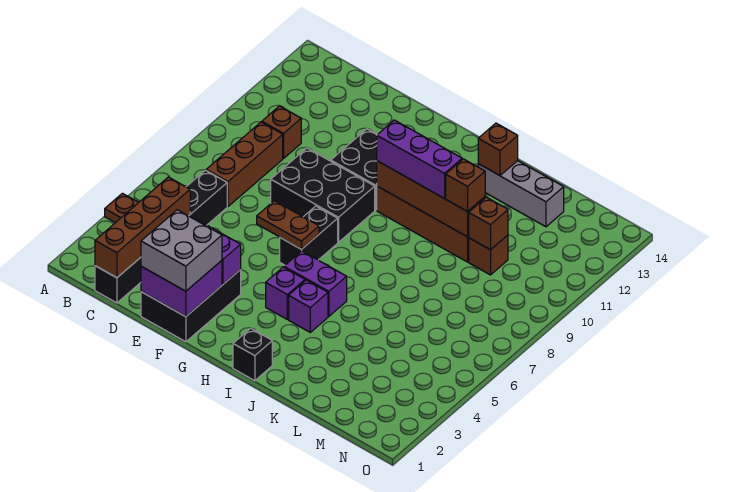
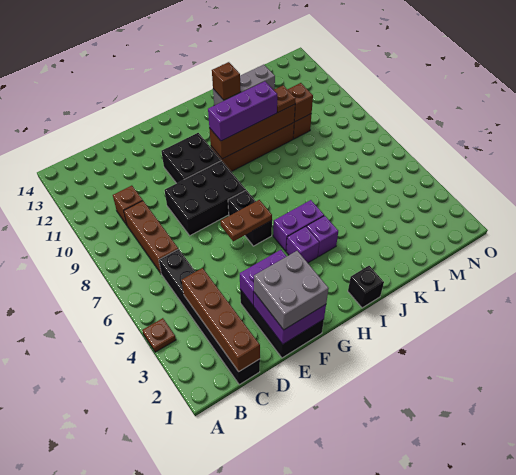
brown brick K10 level 3 -> brown plate K10 level 3

